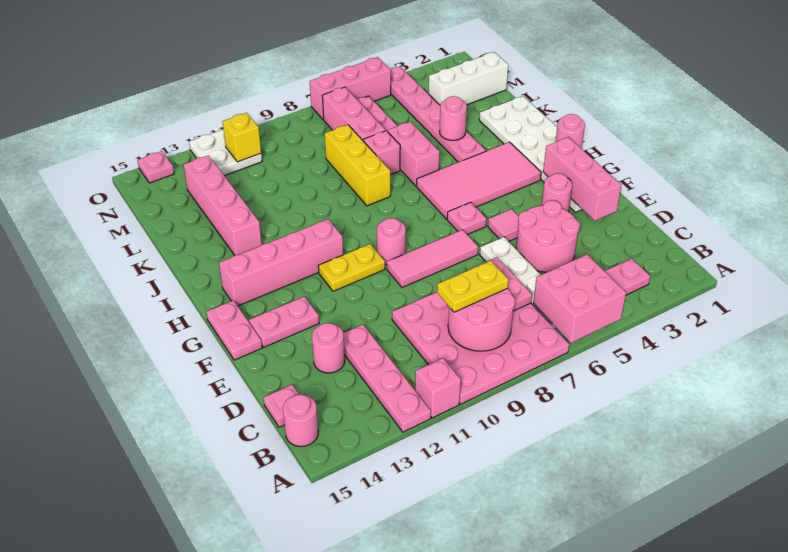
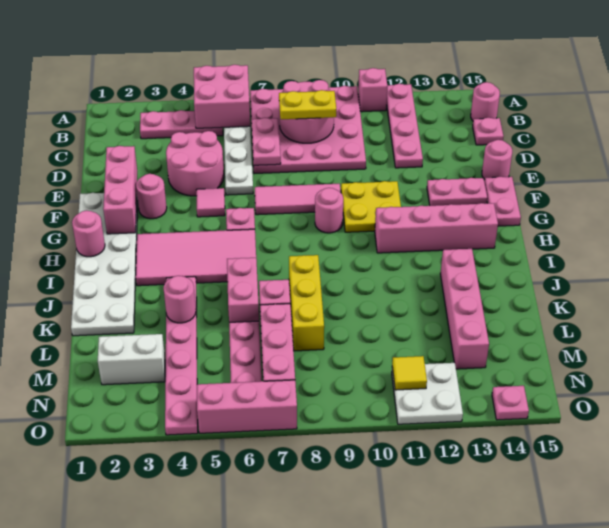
pink round brick D13 level 1 -> pink round brick E15 level 1
yellow plate G10:G11 level 1 -> yellow plate F10:G11 level 1
white brick M1:M3 level 1 -> white brick M2:M3 level 1
yellow brick N11 level 2 -> yellow tile N11 level 2

